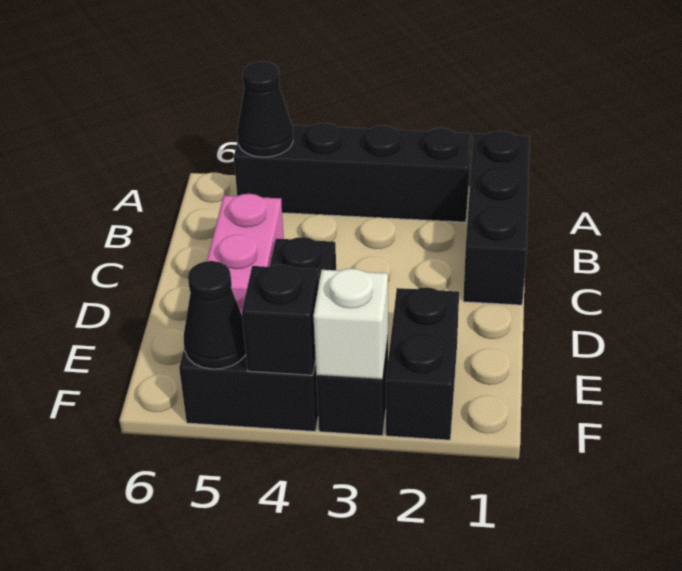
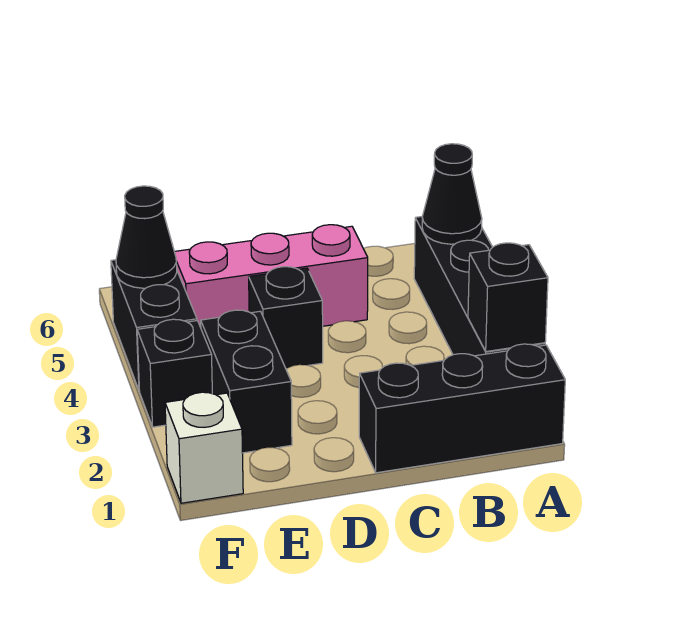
black brick E2:F2 level 1 -> black brick E2:E3 level 1
white brick F3 level 2 -> white brick F1 level 1
black brick F4 level 2 -> black brick A2 level 2

